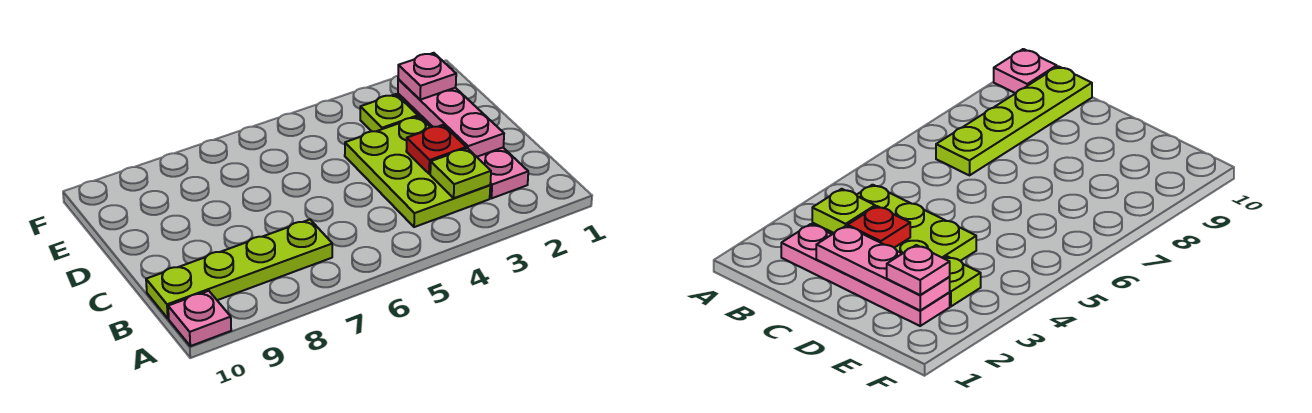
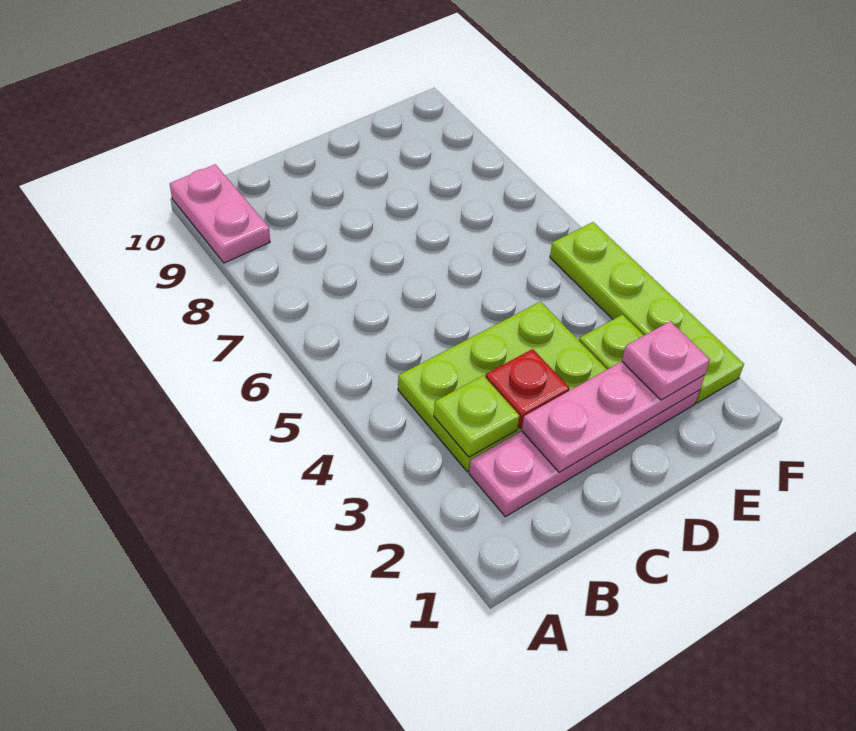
pink plate A10 level 1 -> pink plate A9:A10 level 1
lime plate B7:B10 level 1 -> lime plate F2:F5 level 1

